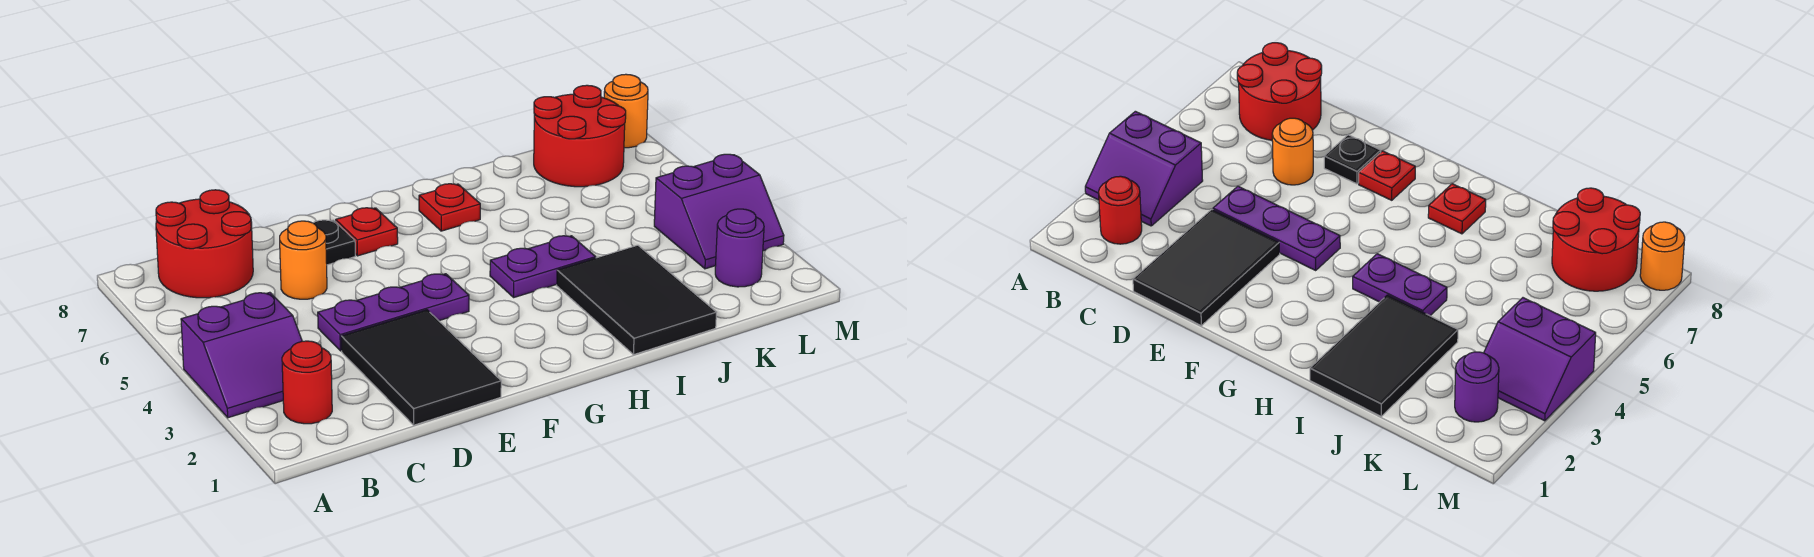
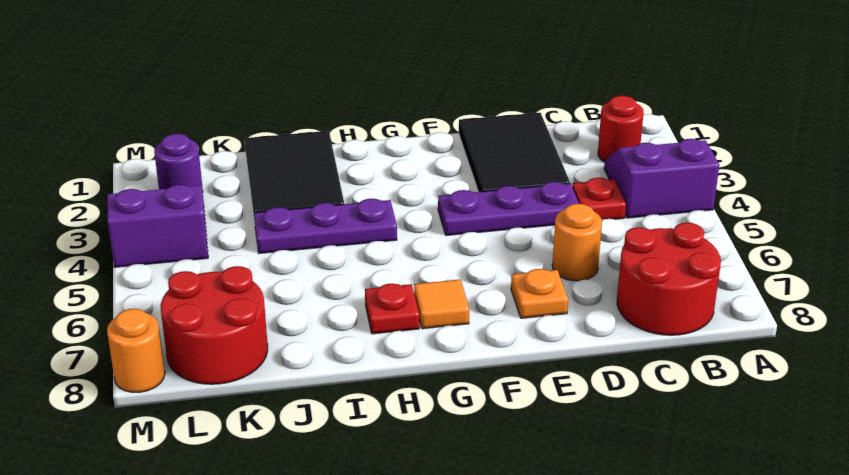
black plate E7 level 1 -> orange plate E7 level 1
red plate F7 level 1 -> red plate C4 level 1
none -> orange tile G7 level 1
purple plate H4:I4 level 1 -> purple plate H4:J4 level 1

